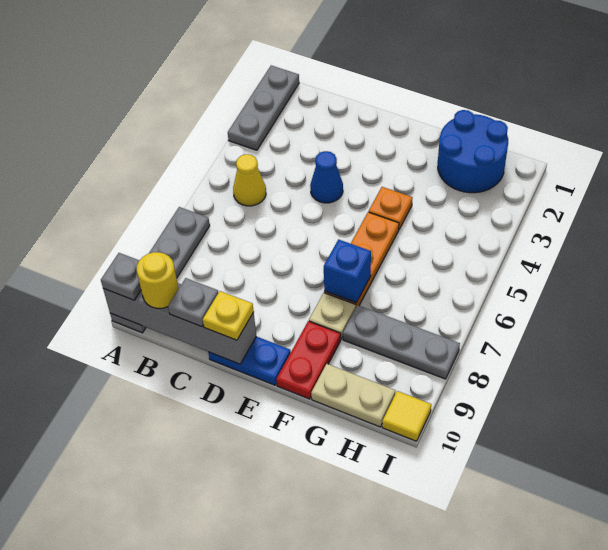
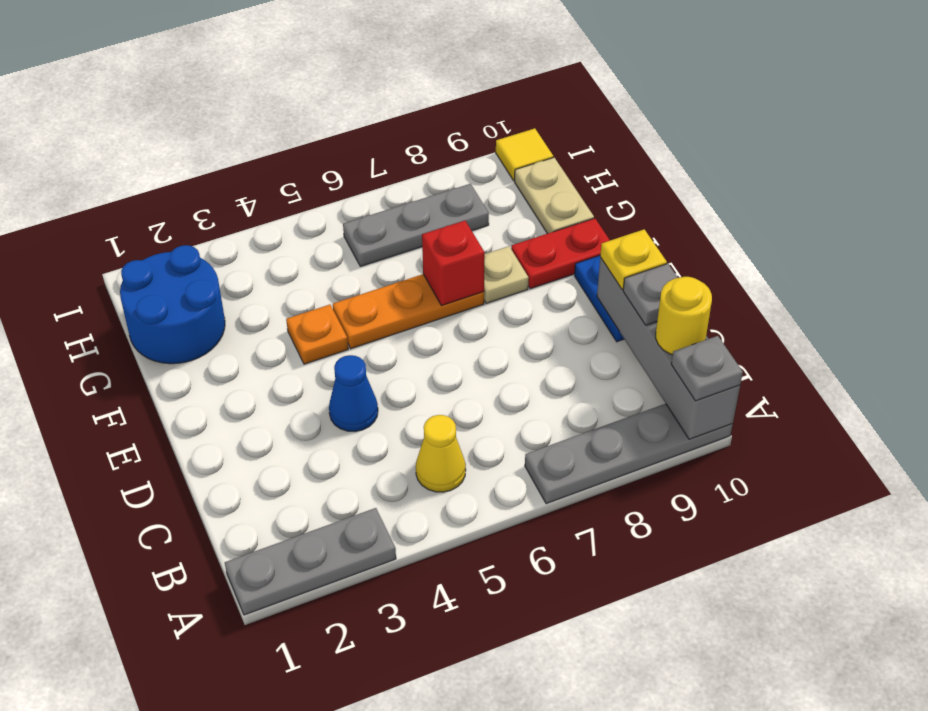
blue brick F7 level 2 -> red brick F7 level 2
grey plate G8:I8 level 1 -> grey plate H6:H8 level 1

